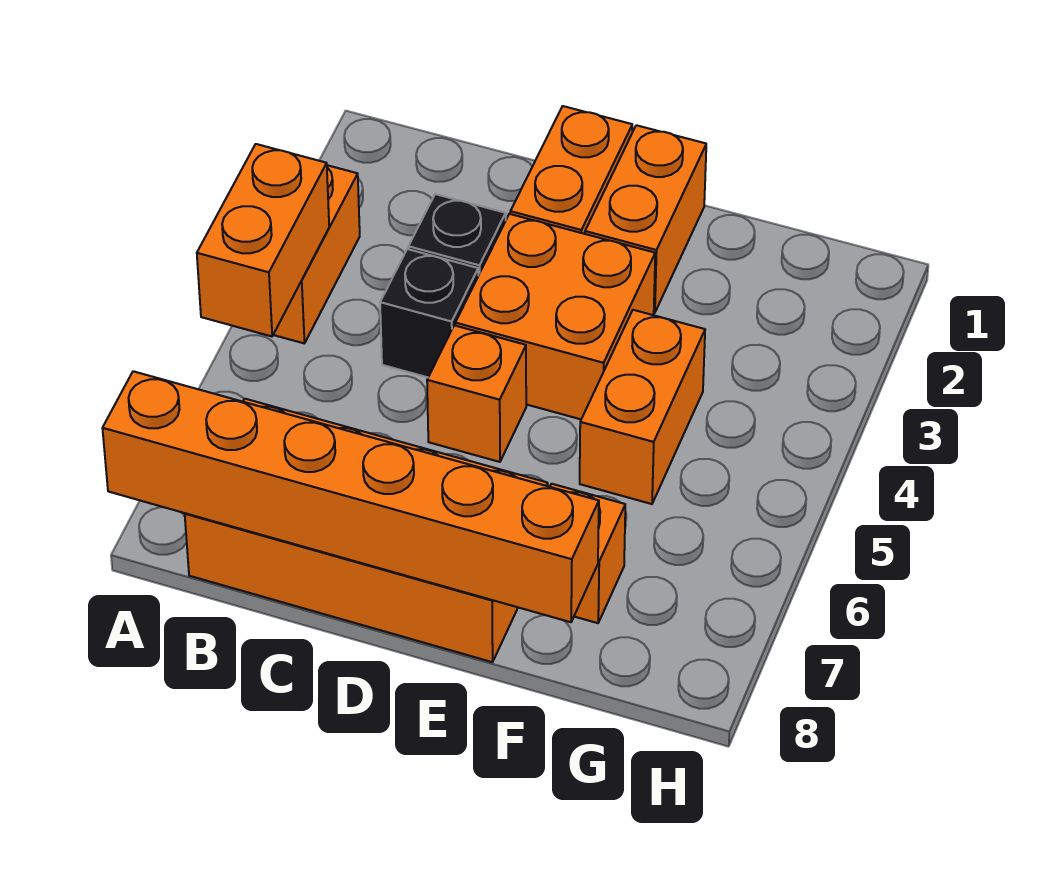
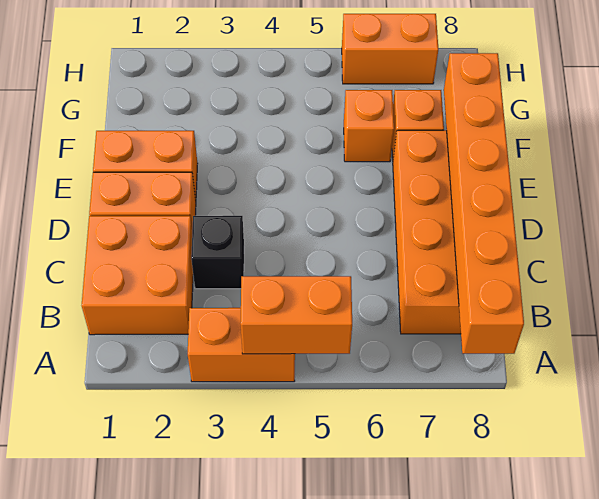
black brick C4 level 1 -> none
orange brick D3:E4 level 1 -> orange brick B1:C2 level 1
orange brick D5 level 1 -> orange brick F6 level 1
orange brick F4:F5 level 1 -> orange brick H6:H7 level 1

